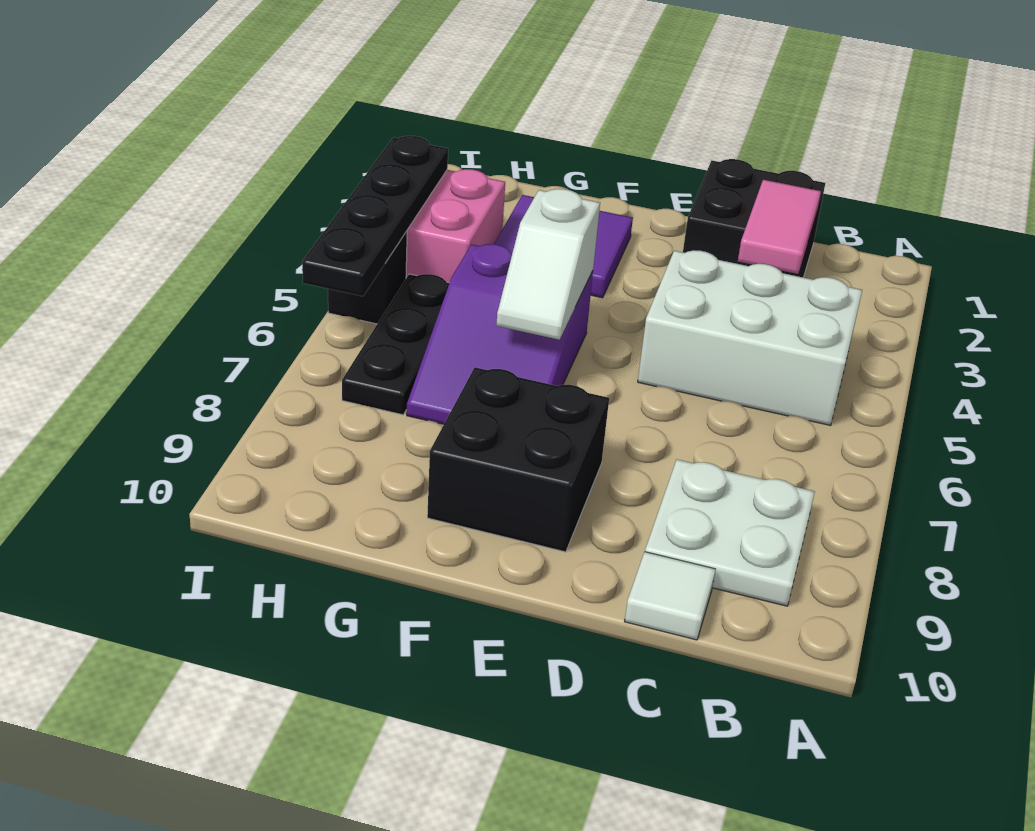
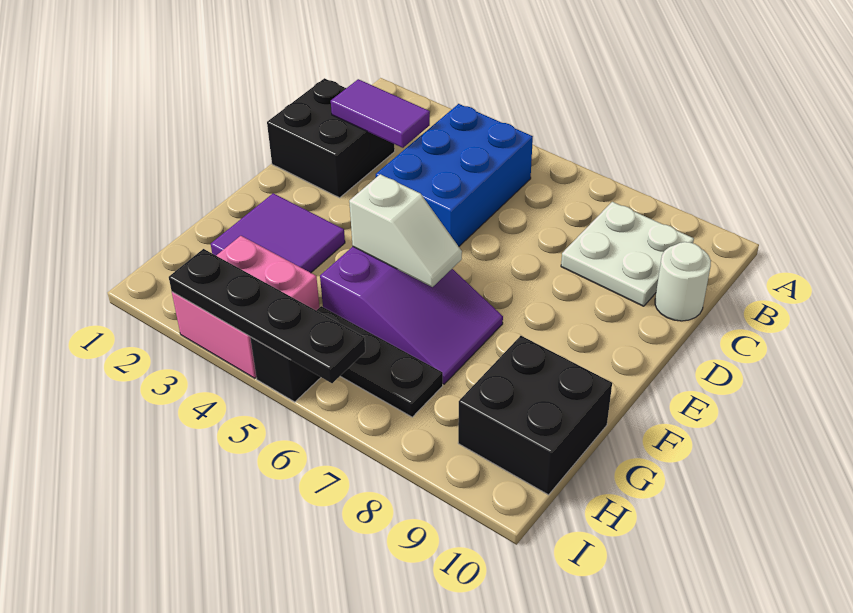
white brick B4:D5 level 1 -> blue brick B4:D5 level 1
pink tile C2:C3 level 2 -> purple tile C2:C3 level 2
white tile C10 level 1 -> white round brick C10 level 1
black brick E8:F9 level 1 -> black brick G9:H10 level 1

